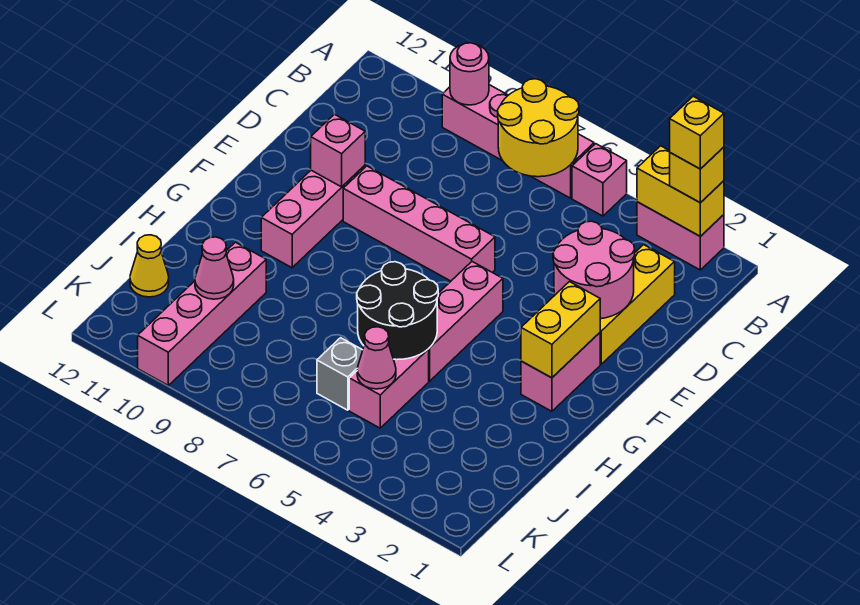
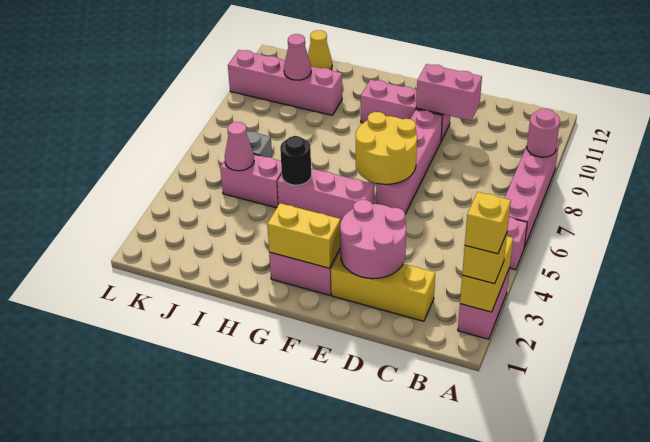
yellow round brick A6:B7 level 2 -> yellow round brick E6:F7 level 2
pink brick E10 level 2 -> pink brick D10:E10 level 2
black round brick H5:I6 level 2 -> black round brick H5 level 2

